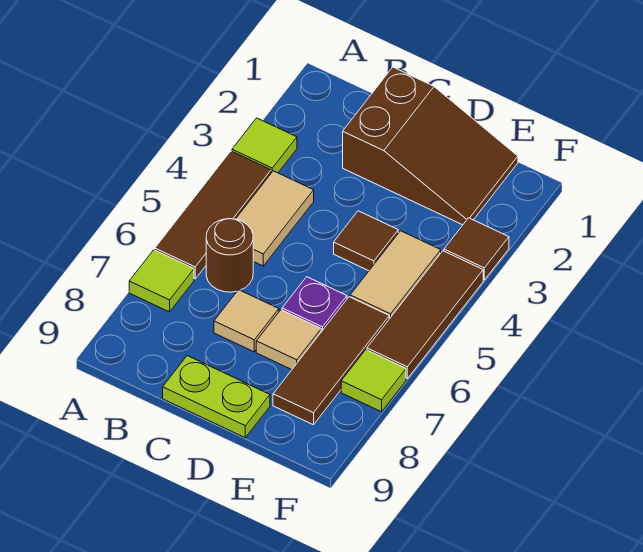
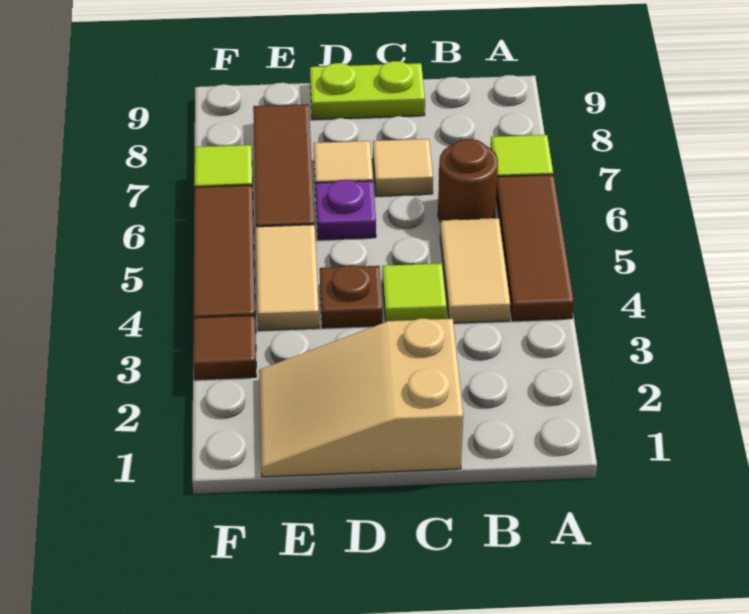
lime tile A3 level 1 -> lime tile C4 level 1
brown slope C1:E2 level 1 top C -> tan slope C1:E2 level 1 top C
brown tile D4 level 1 -> brown plate D4 level 1

